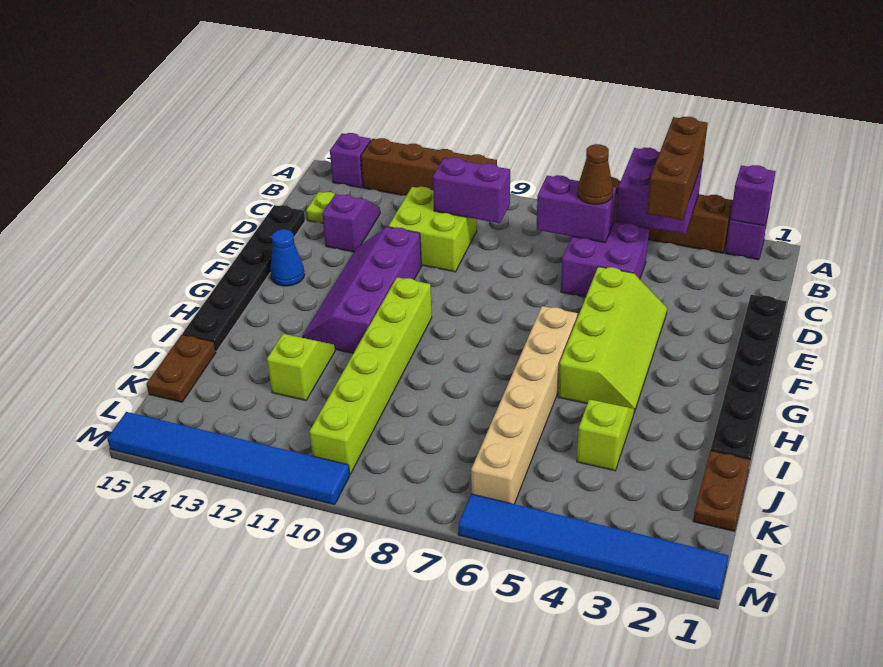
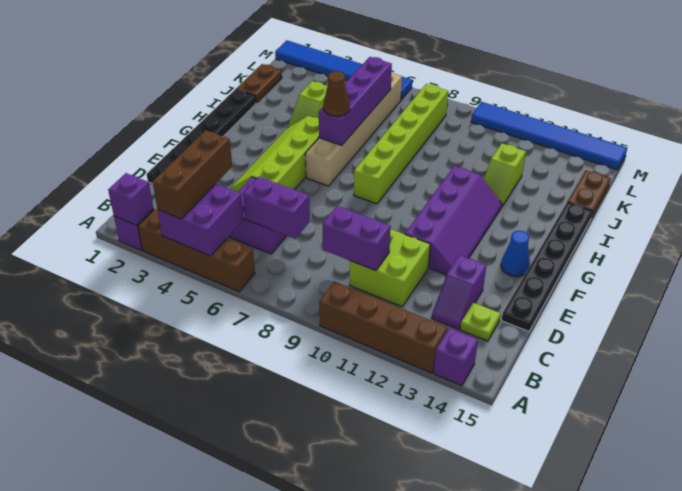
brown cone C6 level 3 -> brown cone H6 level 3
lime brick G10:L10 level 1 -> lime brick G8:L8 level 1
none -> purple brick H6:K6 level 2

